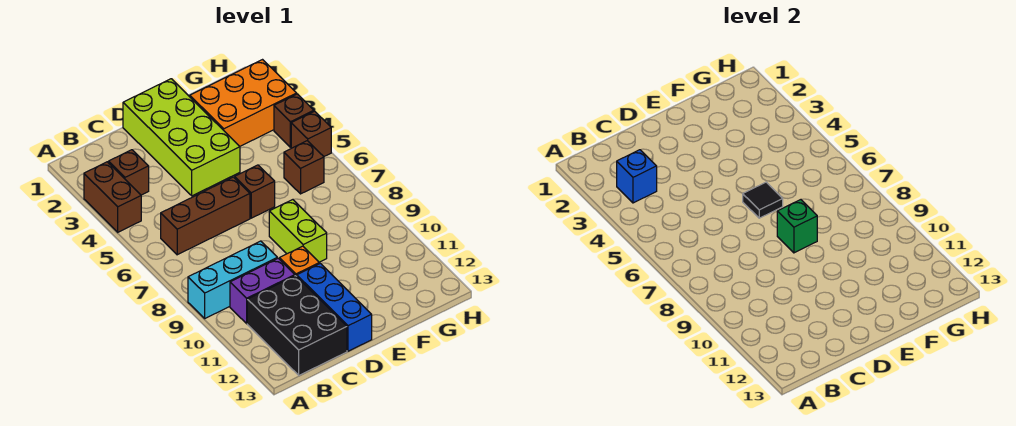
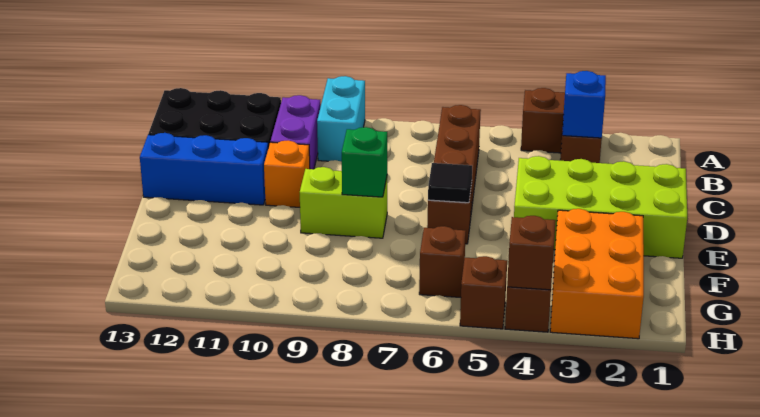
cyan brick A9:C9 level 1 -> cyan brick A9:B9 level 1
none -> brown brick H4 level 2

